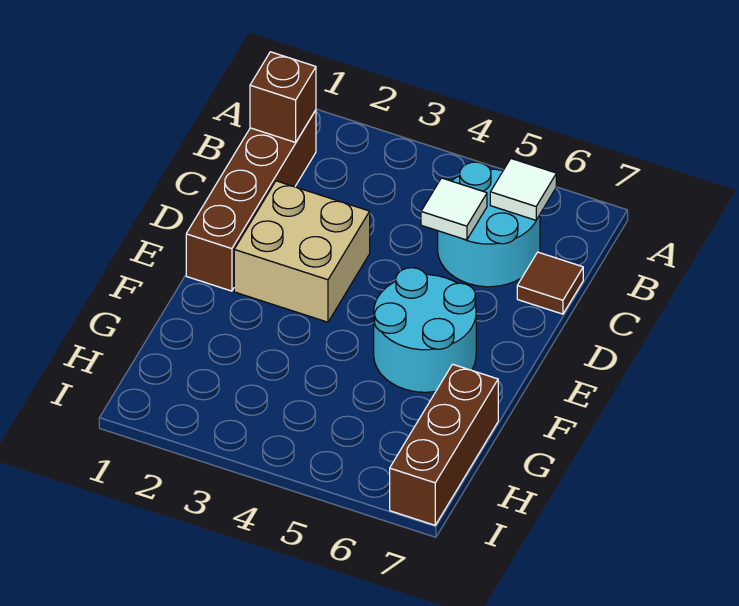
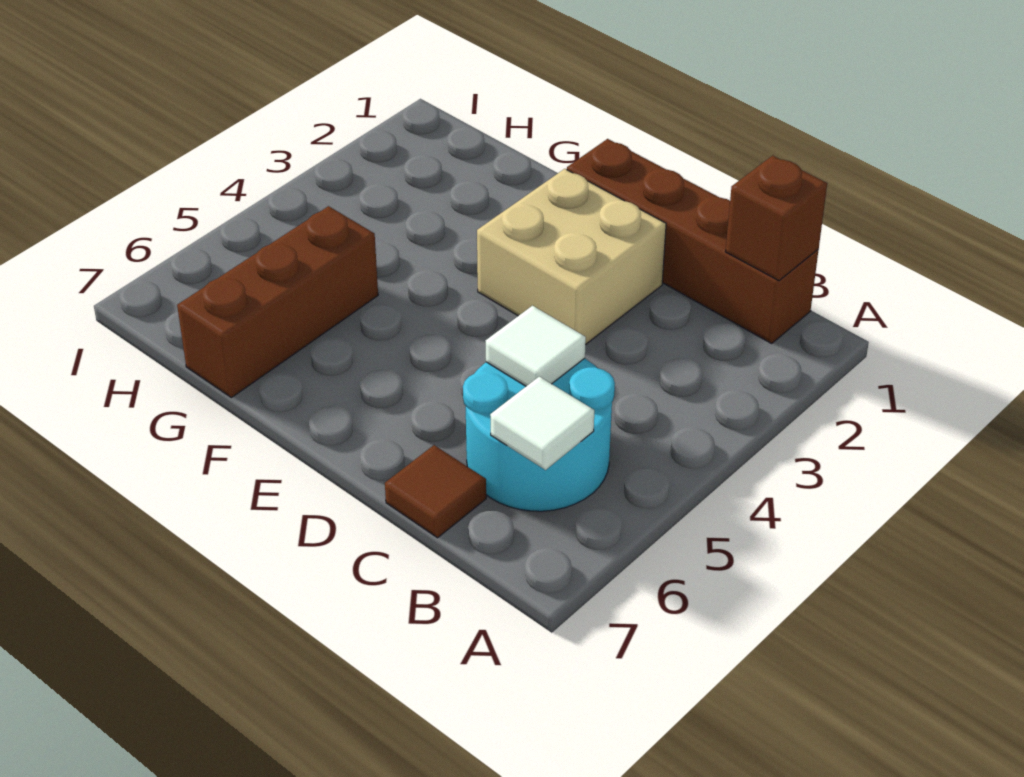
cyan round brick E5:F6 level 1 -> none
brown brick G7:I7 level 1 -> brown brick G5:G7 level 1

